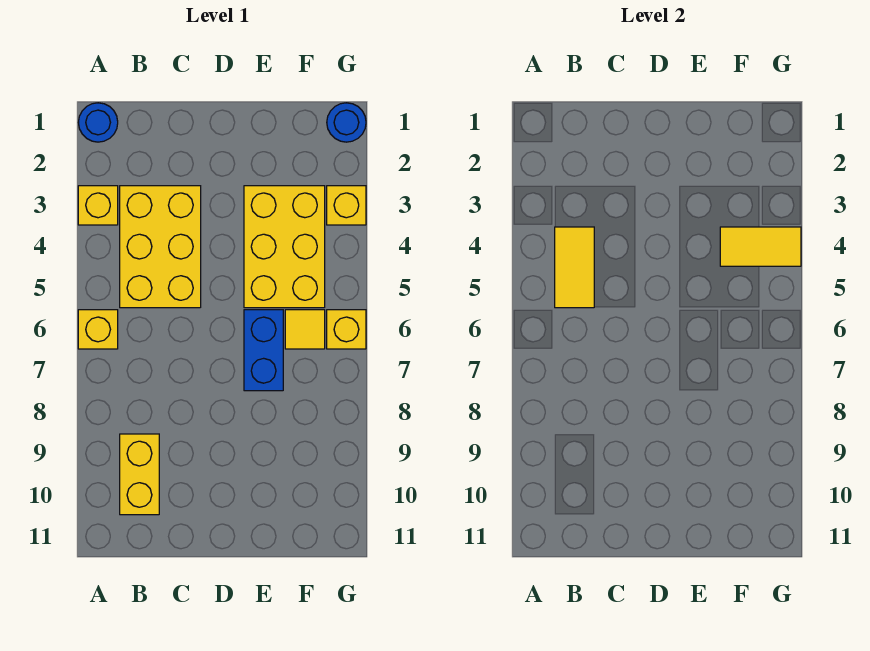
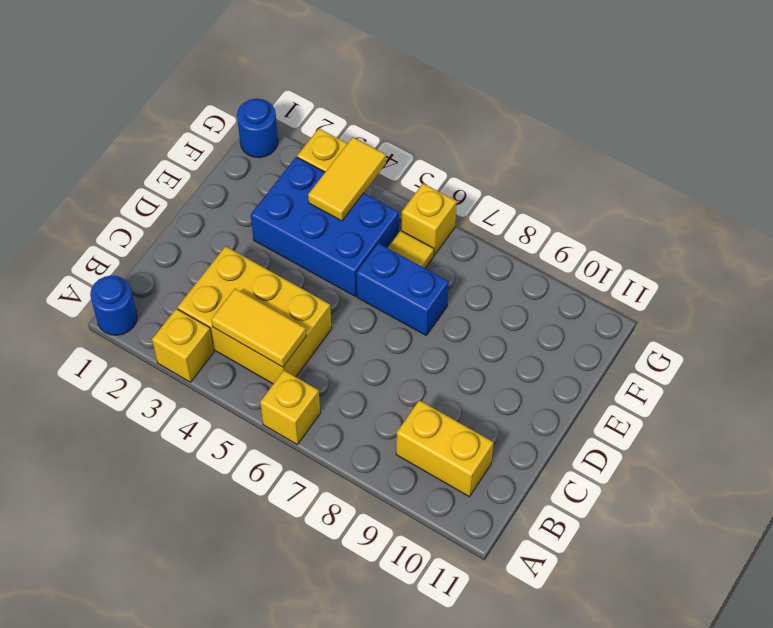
yellow brick E3:F5 level 1 -> blue brick E3:F5 level 1

